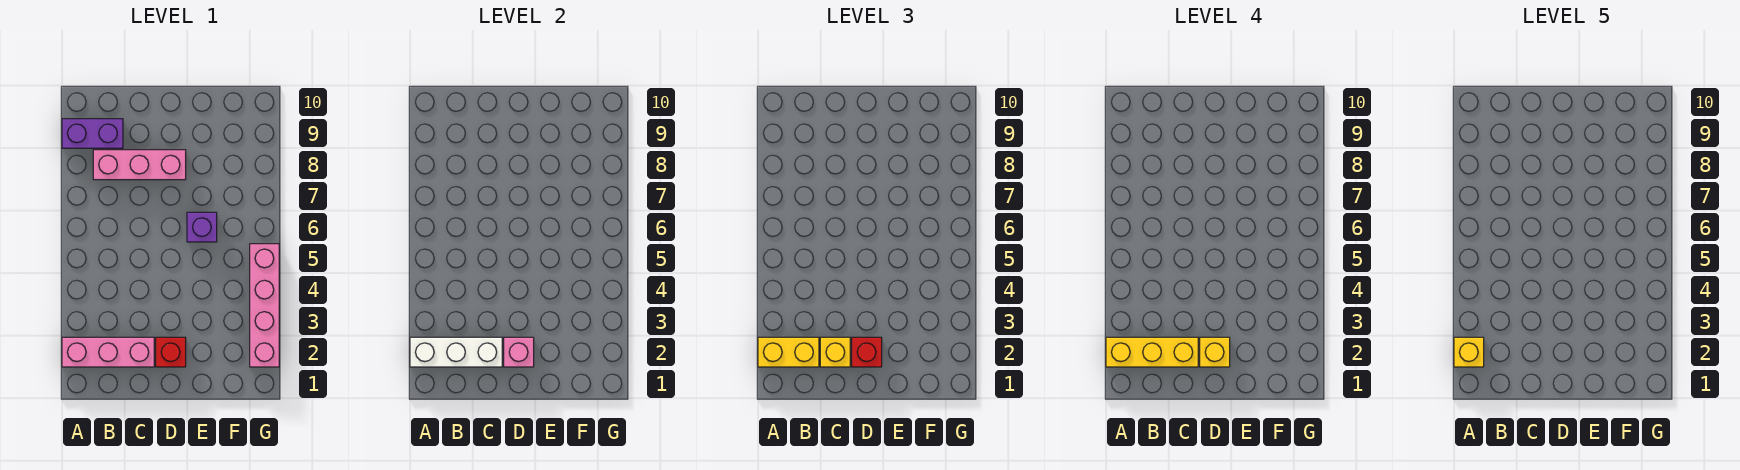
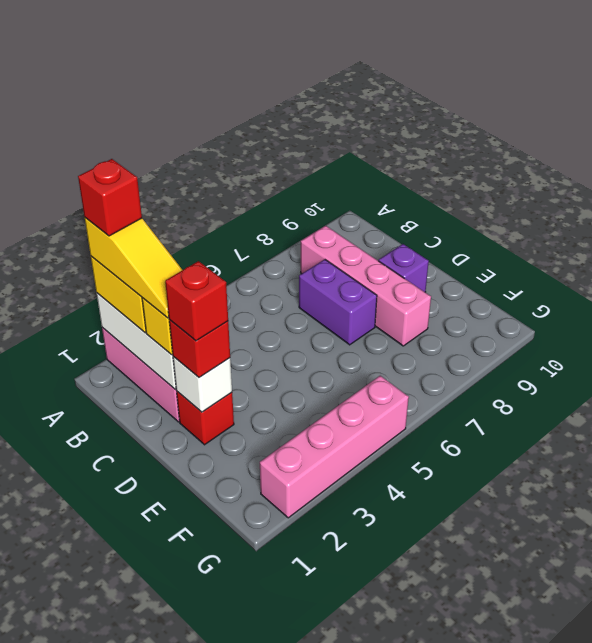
yellow brick A2:C2 level 4 -> yellow slope A2:C2 level 4 top A
yellow brick A2 level 5 -> red brick A2 level 5
purple brick A9:B9 level 1 -> purple brick C7:D7 level 1
pink brick B8:D8 level 1 -> pink brick B8:E8 level 1
pink brick D2 level 2 -> white brick D2 level 2
yellow brick D2 level 4 -> red brick D2 level 4
purple brick E6 level 1 -> purple brick D9 level 1

